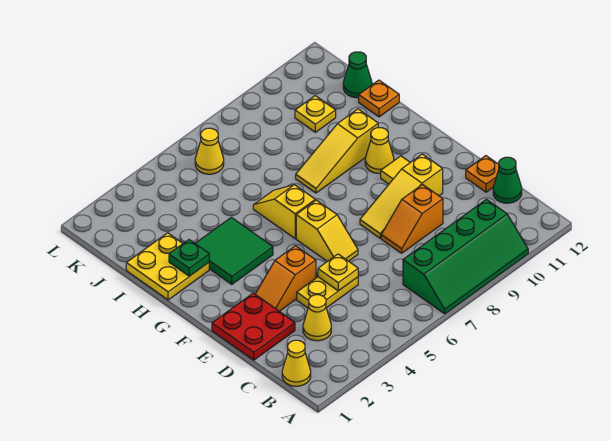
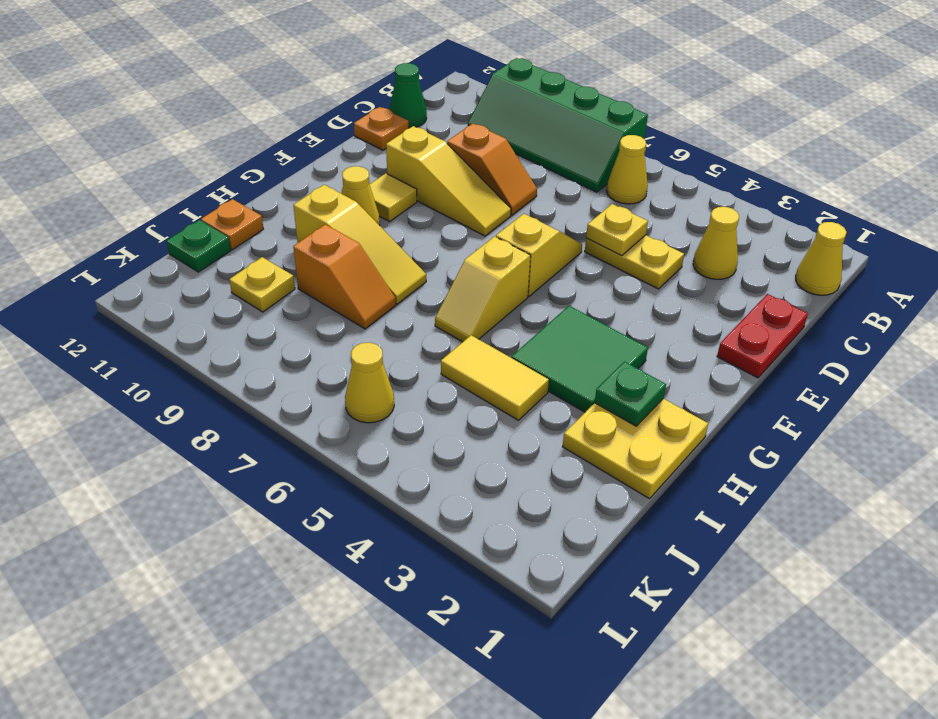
green slope A7:B10 level 1 top B -> green slope A7:B10 level 1 top A
none -> yellow cone B6 level 1
red plate D1:E2 level 1 -> red plate D1:E1 level 1
orange slope E3:E4 level 1 top 4 -> orange slope I8:I9 level 1 top 9
none -> yellow tile I4:I5 level 1
green cone J12 level 1 -> green plate J12 level 1

